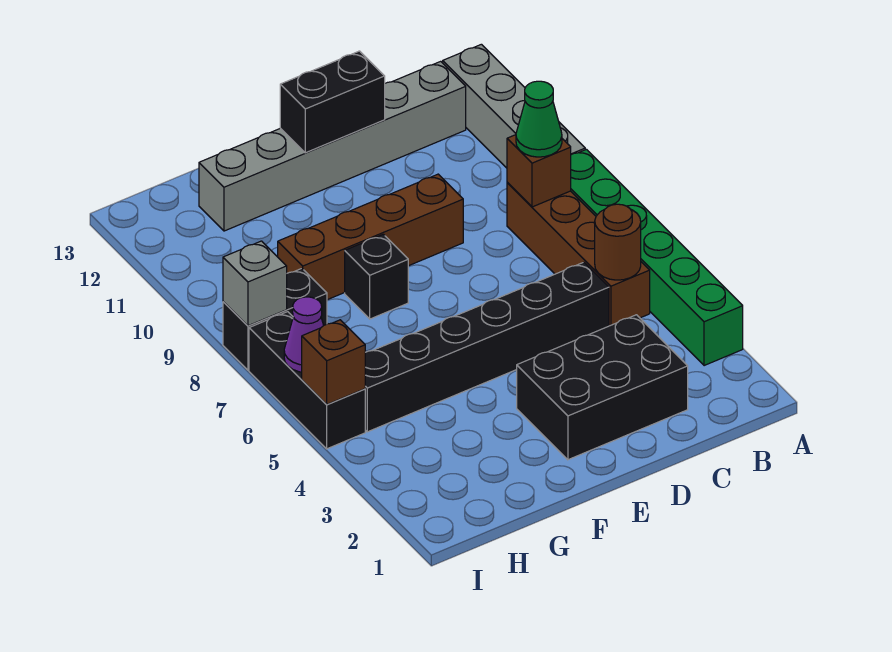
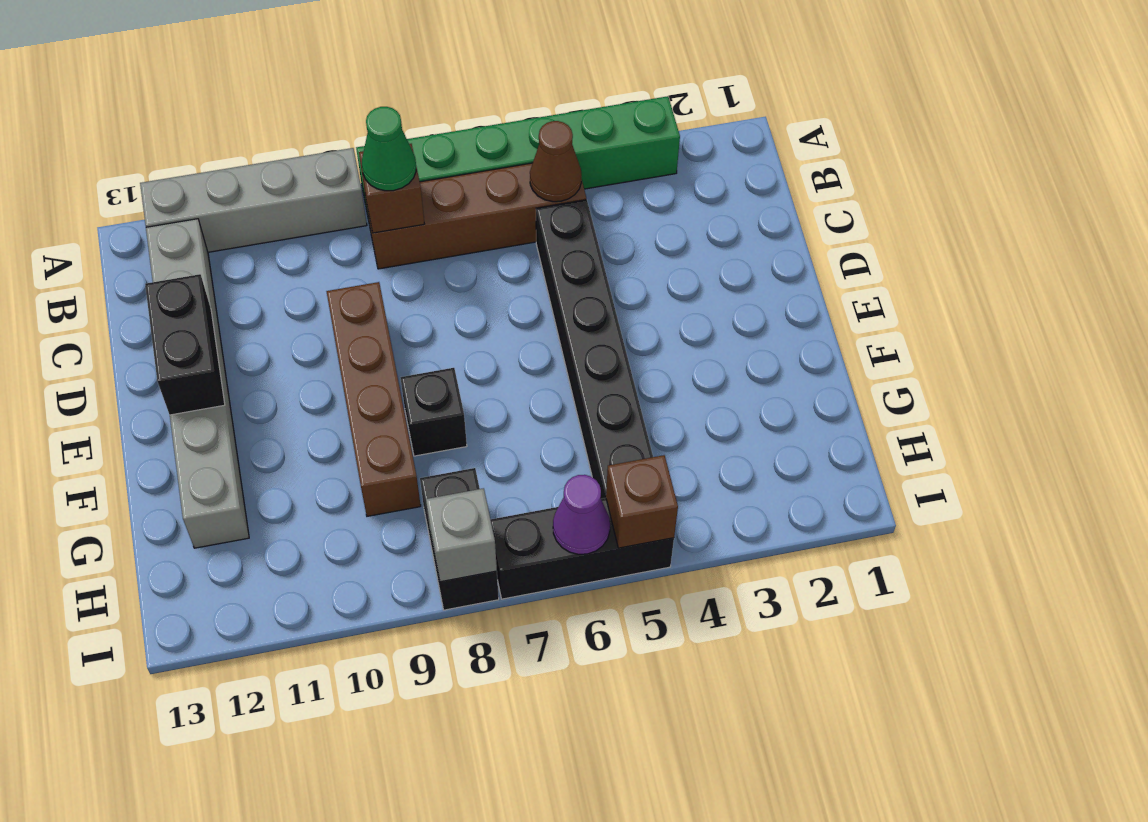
brown round brick B5 level 2 -> brown cone B5 level 2
black brick C2:E3 level 1 -> none

